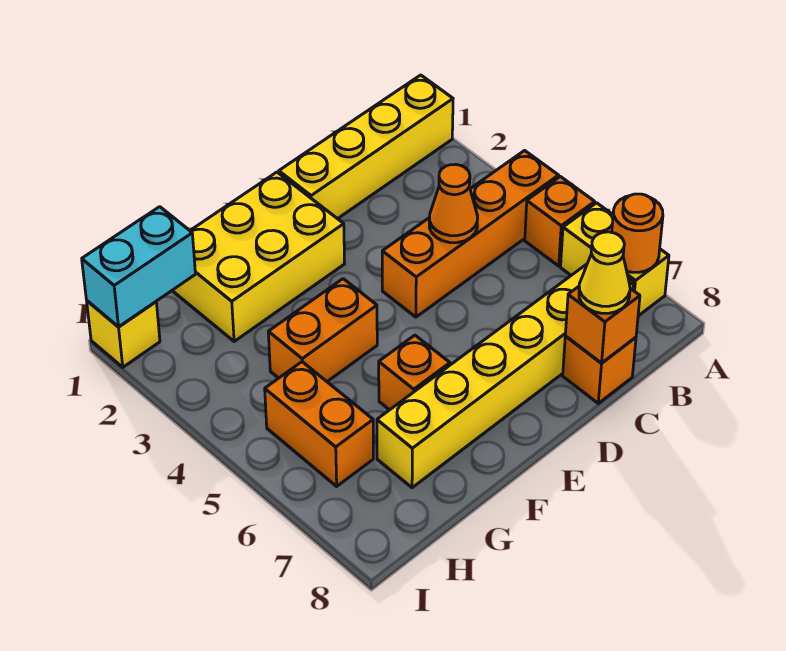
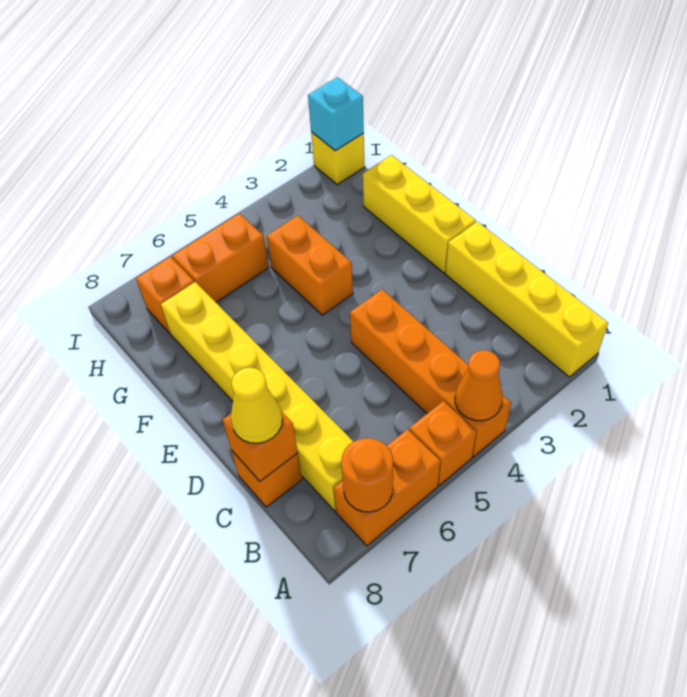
yellow brick A6:A7 level 1 -> orange brick A6:A7 level 1
orange cone C4 level 2 -> orange cone A4 level 2
yellow brick E1:G2 level 1 -> yellow brick E1:G1 level 1
orange brick F6 level 1 -> orange brick H7 level 1
cyan brick H1:I1 level 2 -> cyan brick I1 level 2

